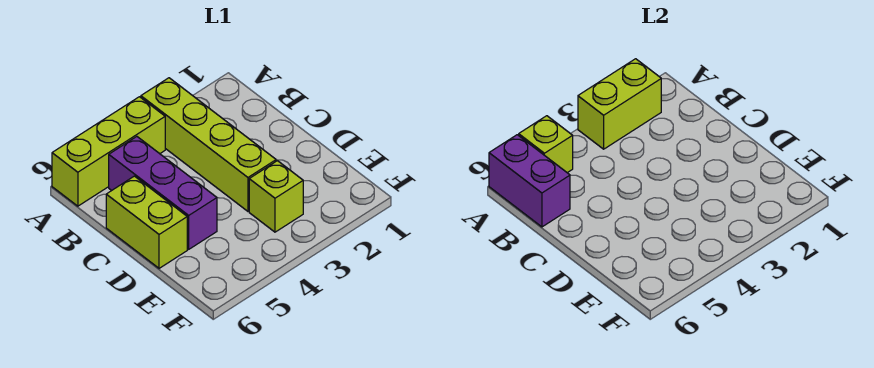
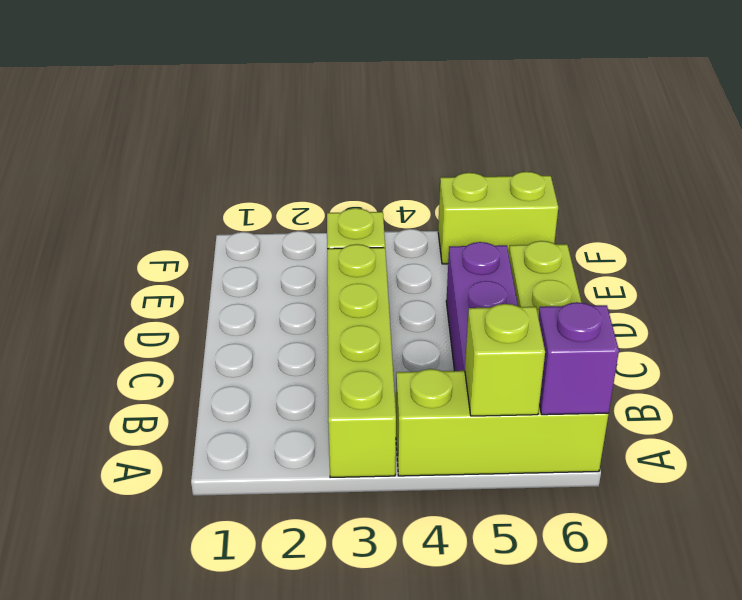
lime brick A2:A3 level 2 -> lime brick F5:F6 level 1
purple brick A6:B6 level 2 -> purple brick A6 level 2

